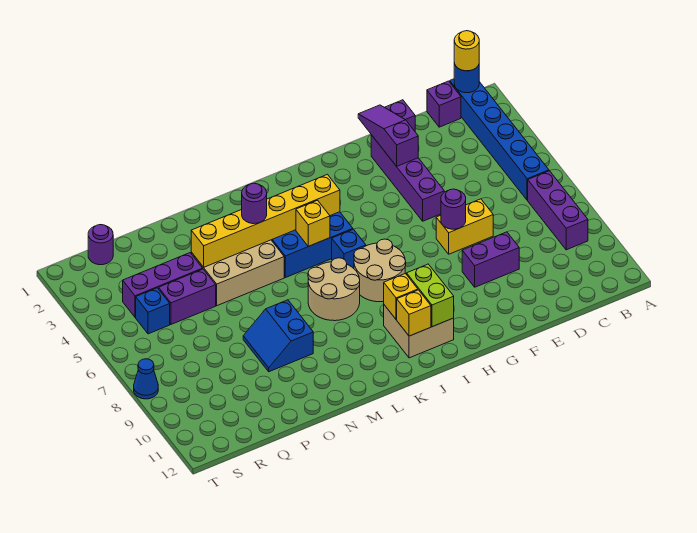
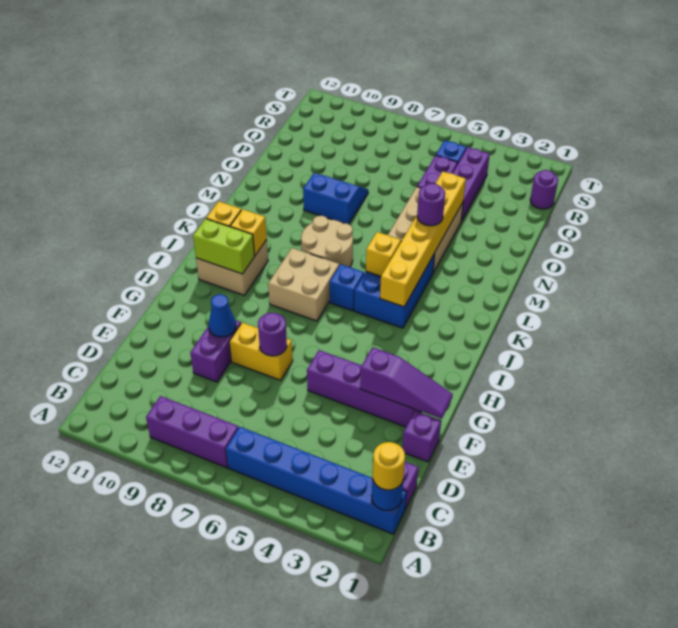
yellow brick E7:F7 level 1 -> yellow brick F7:F8 level 1
tan round brick I7:J8 level 1 -> tan brick I7:J8 level 1
blue cone T8 level 1 -> blue cone F9 level 2

